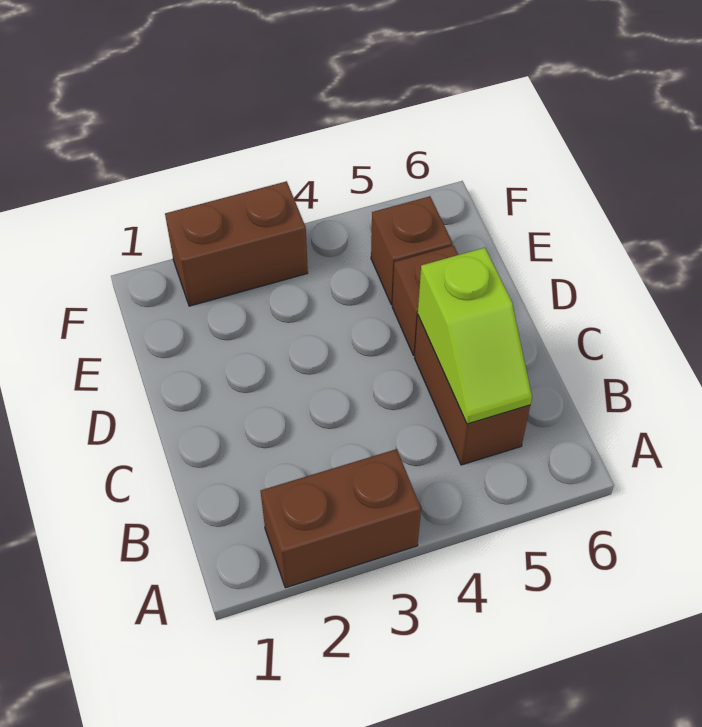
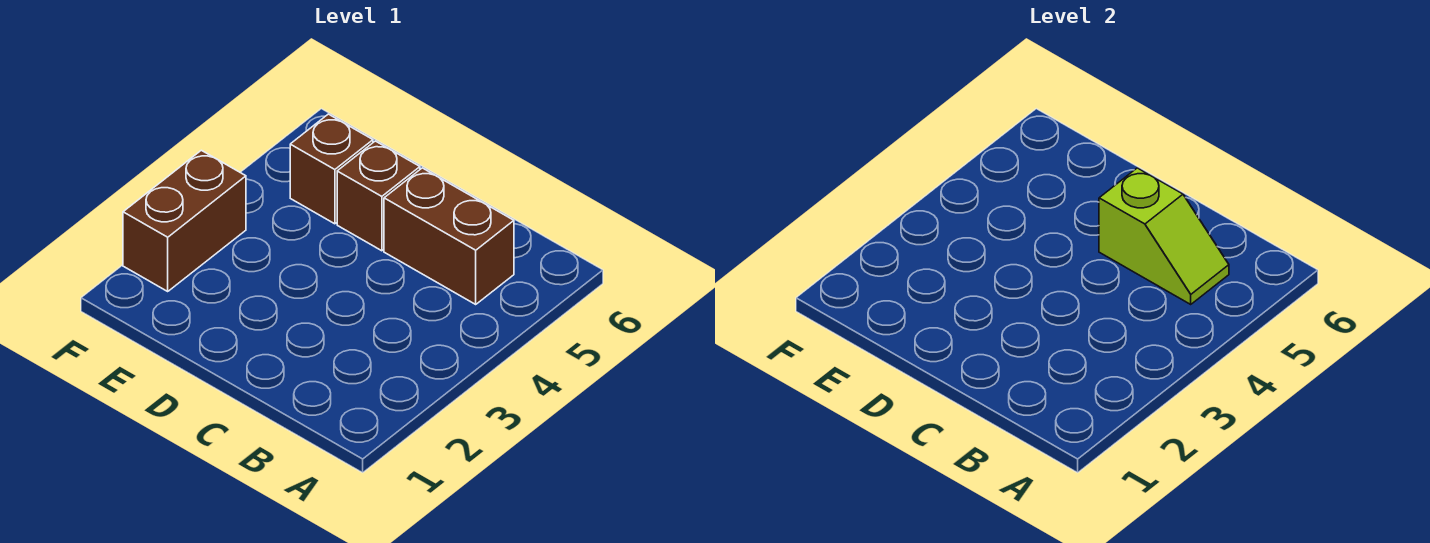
brown brick A2:A3 level 1 -> none

